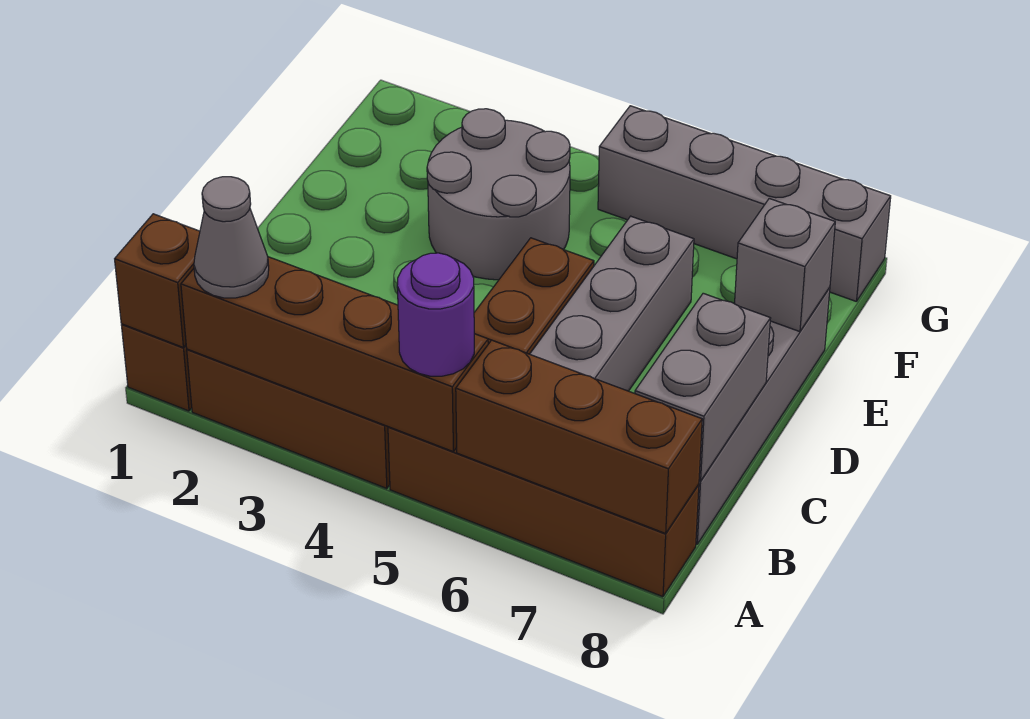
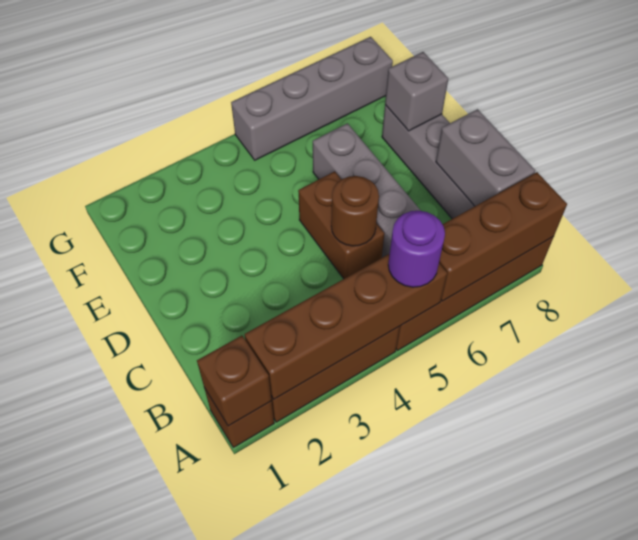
grey cone A2 level 3 -> none
none -> brown round brick C5 level 2
grey round brick E3:F4 level 1 -> none

